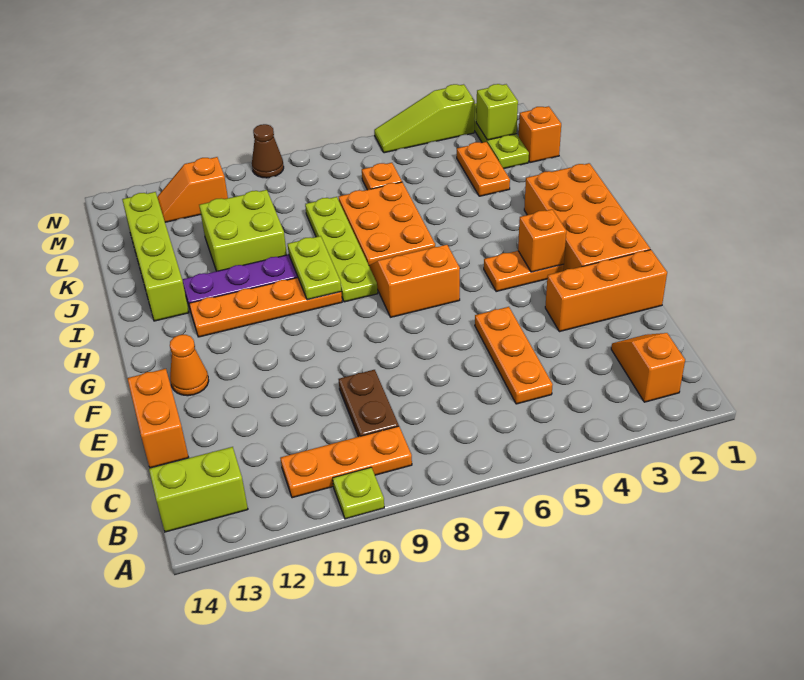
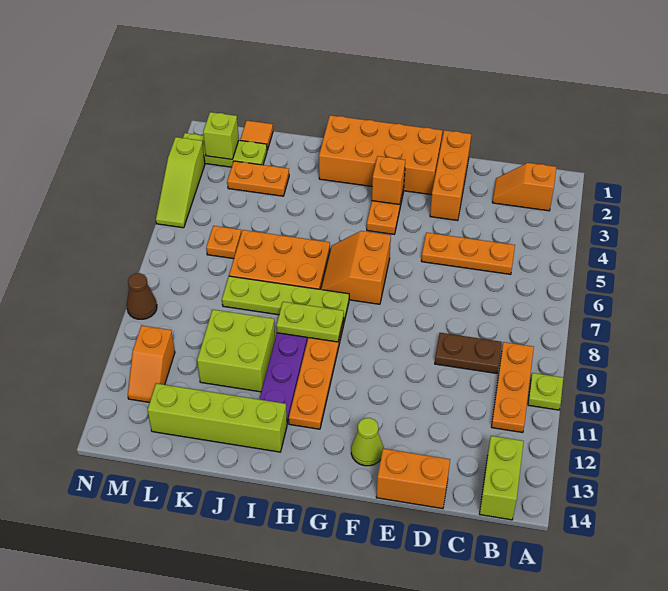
orange cone F13 level 1 -> lime cone F13 level 1
orange brick L1 level 1 -> orange tile L1 level 1

